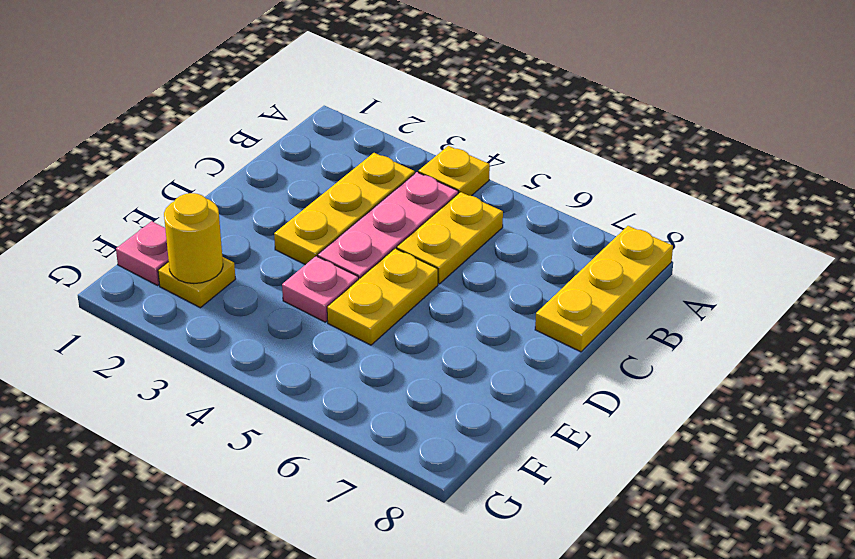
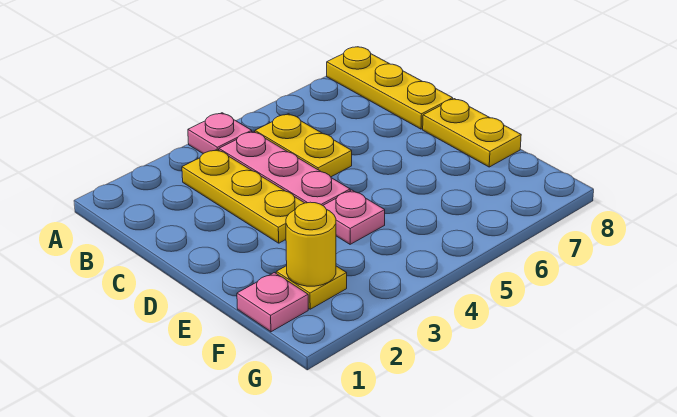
yellow plate A4 level 1 -> pink plate A4 level 1
yellow plate D5:E5 level 1 -> yellow plate D8:E8 level 1

